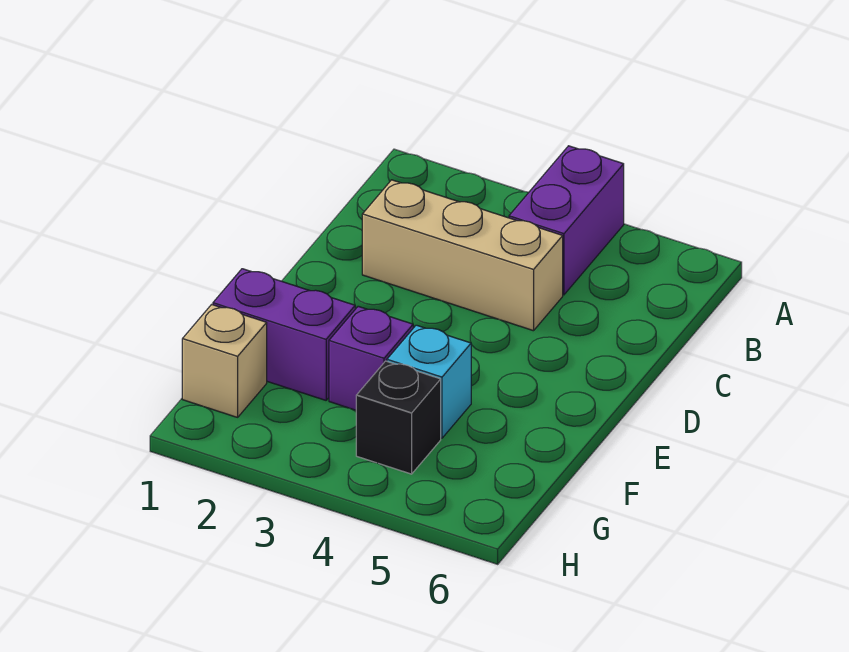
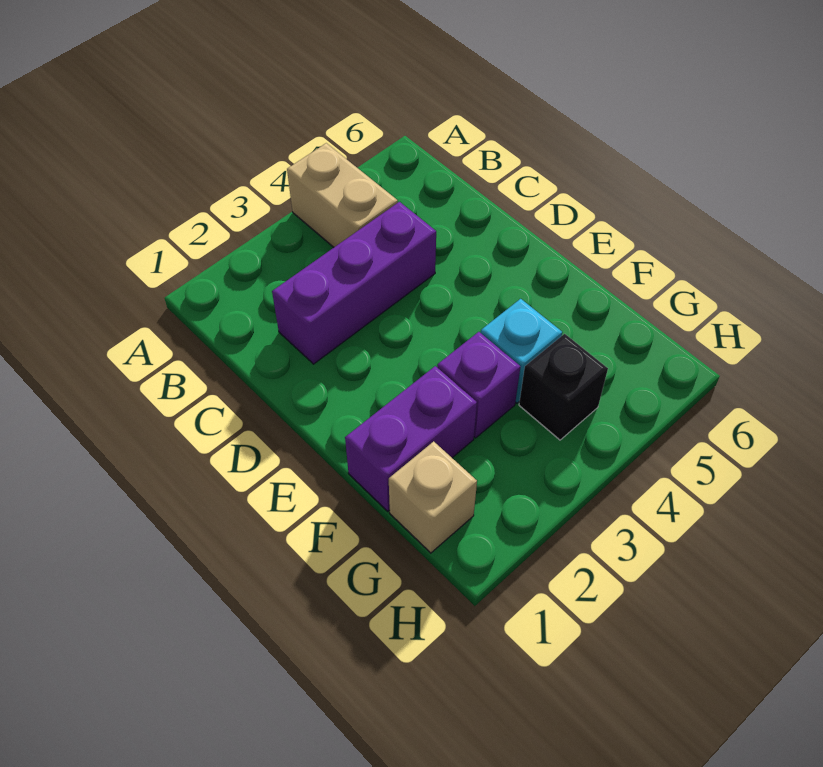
purple brick A4:B4 level 1 -> tan brick A4:B4 level 1
tan brick C2:C4 level 1 -> purple brick C2:C4 level 1

